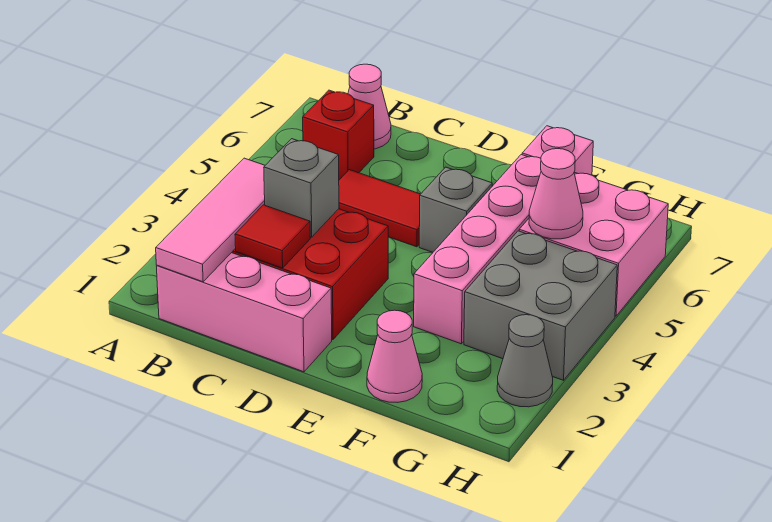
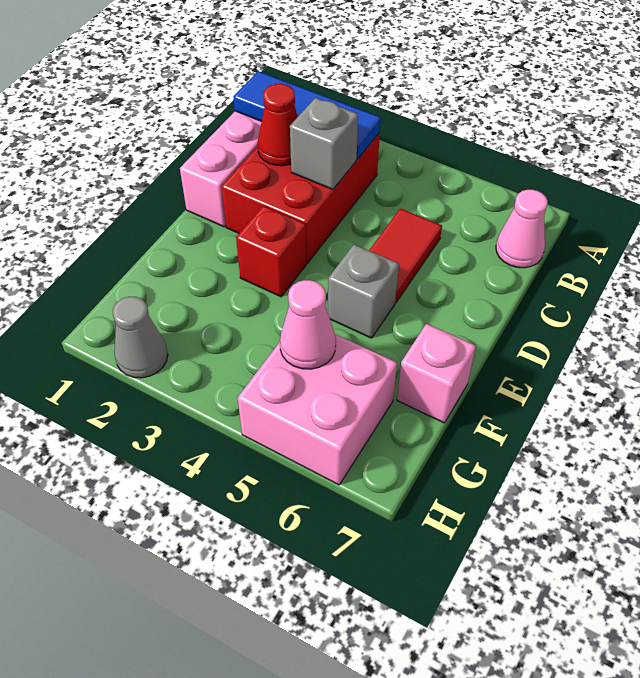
pink tile B1:B3 level 2 -> blue tile B1:B3 level 2
red brick B6 level 1 -> red brick E3 level 1
red tile C2 level 2 -> red cone C2 level 2
pink cone F1 level 1 -> none
pink brick F3:F6 level 1 -> none
grey brick G3:H4 level 1 -> none

